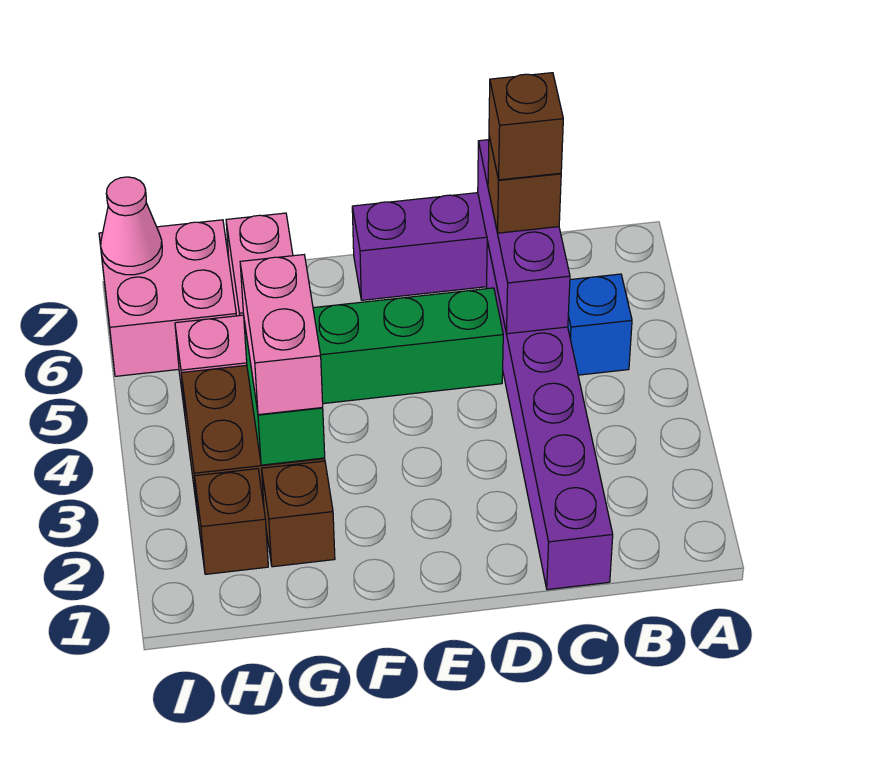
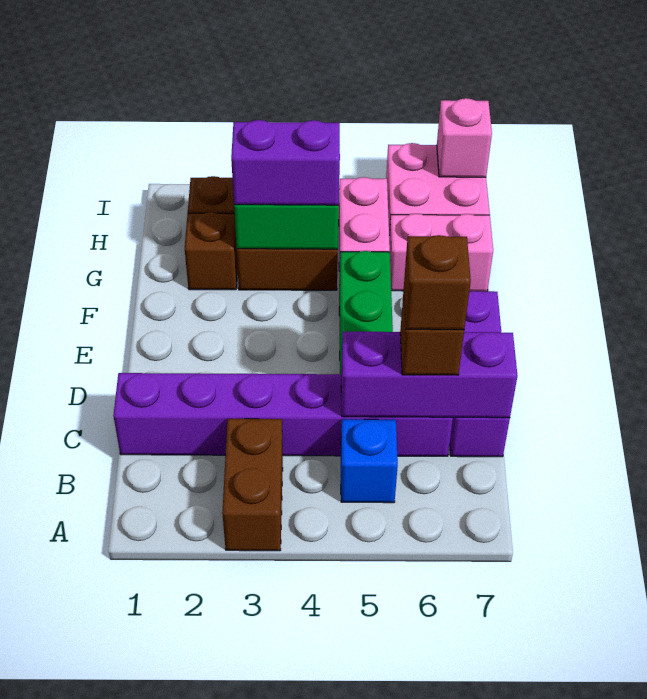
none -> brown brick A3:B3 level 1
pink brick G3:G4 level 3 -> purple brick G3:G4 level 3
pink cone I7 level 2 -> pink brick I7 level 2

